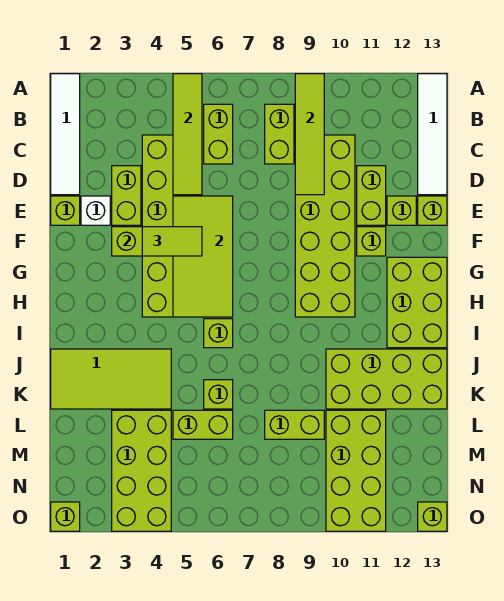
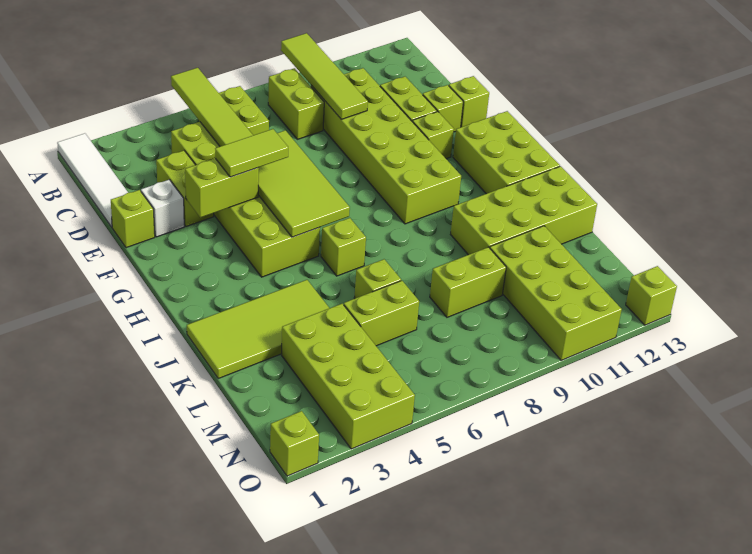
white tile A13:D13 level 1 -> none

